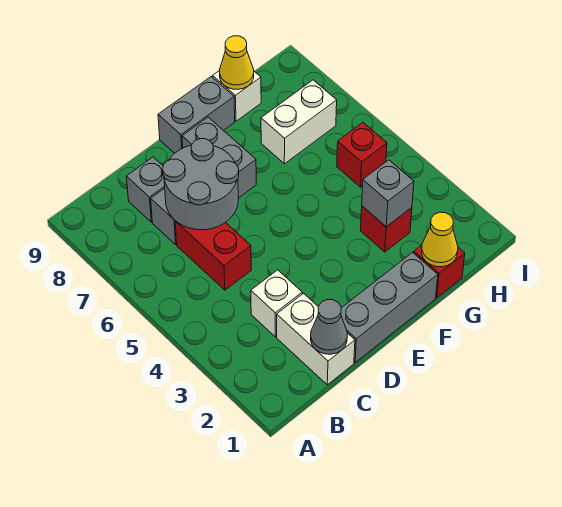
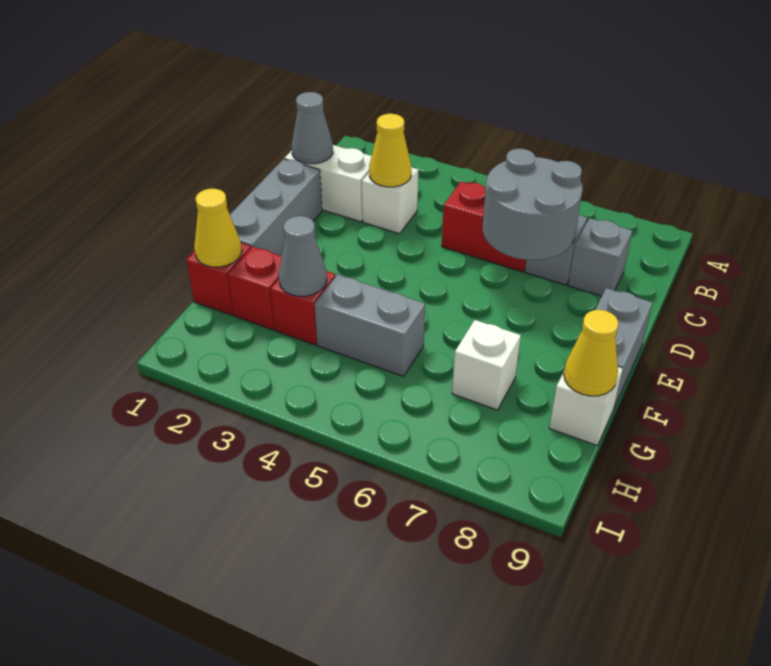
none -> yellow cone C3 level 2
grey brick E7:E8 level 1 -> grey brick G4:G5 level 1
grey brick G3 level 2 -> grey cone G3 level 2
white brick G7:H7 level 1 -> white brick G7 level 1
red brick H5 level 1 -> red brick G2 level 1

